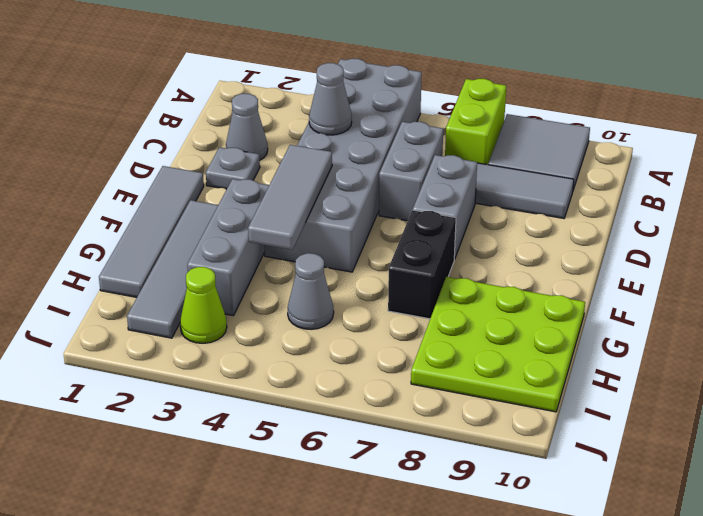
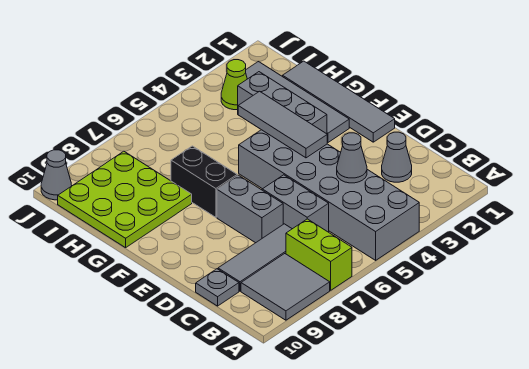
grey plate D2 level 1 -> grey plate C10 level 1
grey cone H5 level 1 -> grey cone J10 level 1

